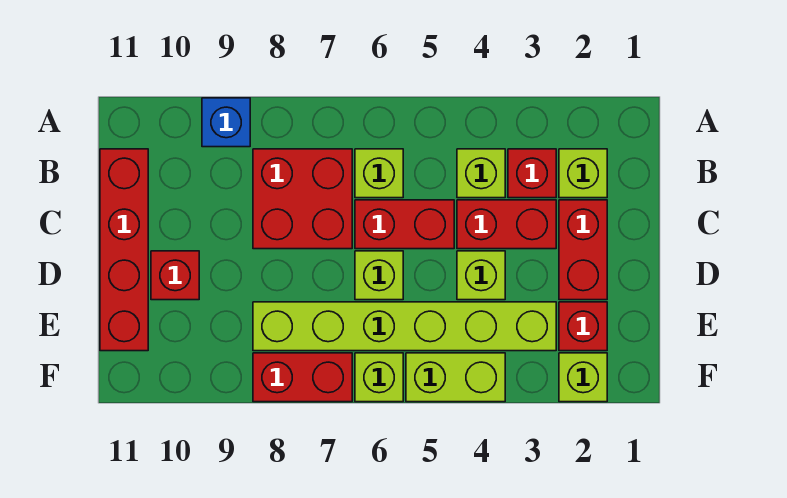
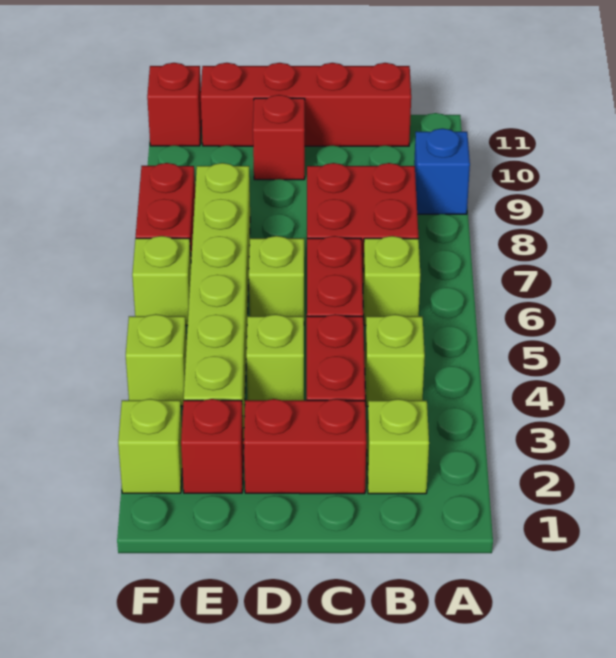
red brick B3 level 1 -> red brick F11 level 1
lime brick F4:F5 level 1 -> lime brick F4 level 1

